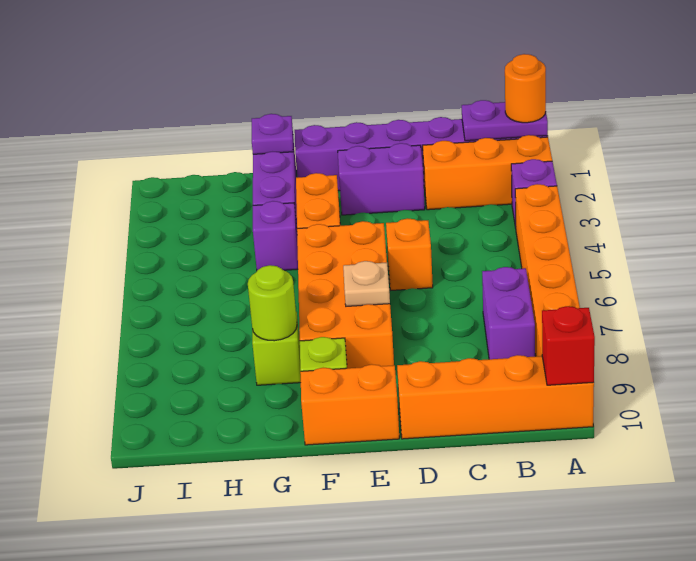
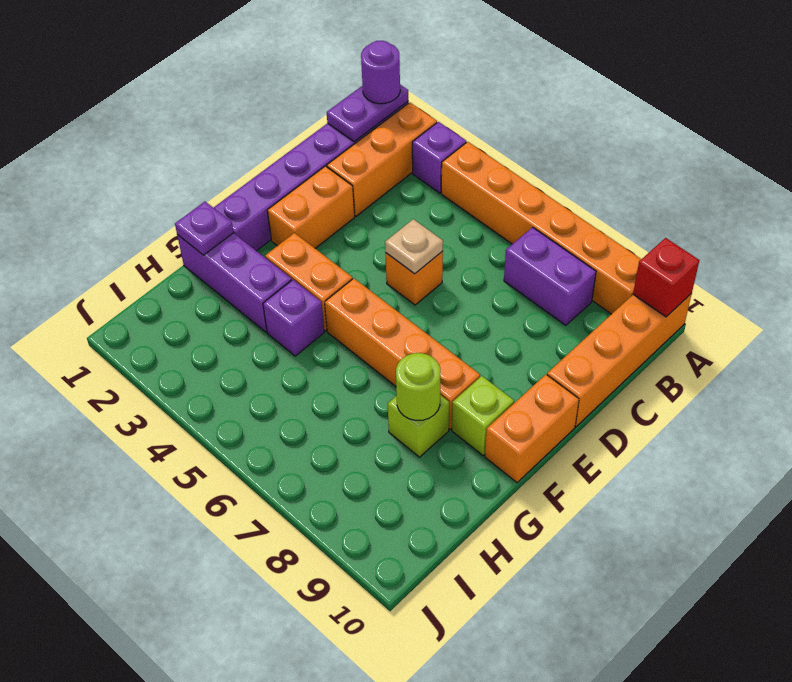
orange round brick A1 level 3 -> purple round brick A1 level 3
purple brick D2:E2 level 1 -> orange brick D2:E2 level 1
orange brick E5:F8 level 1 -> orange brick F5:F8 level 1
tan plate E7 level 2 -> tan plate D5 level 2

